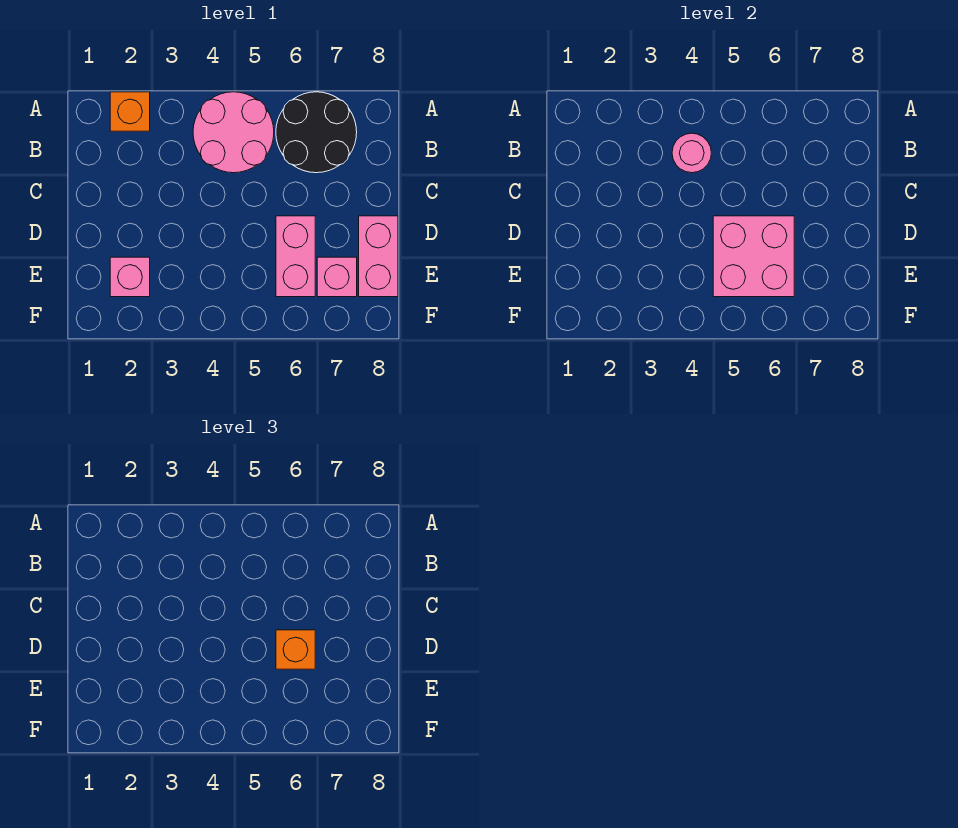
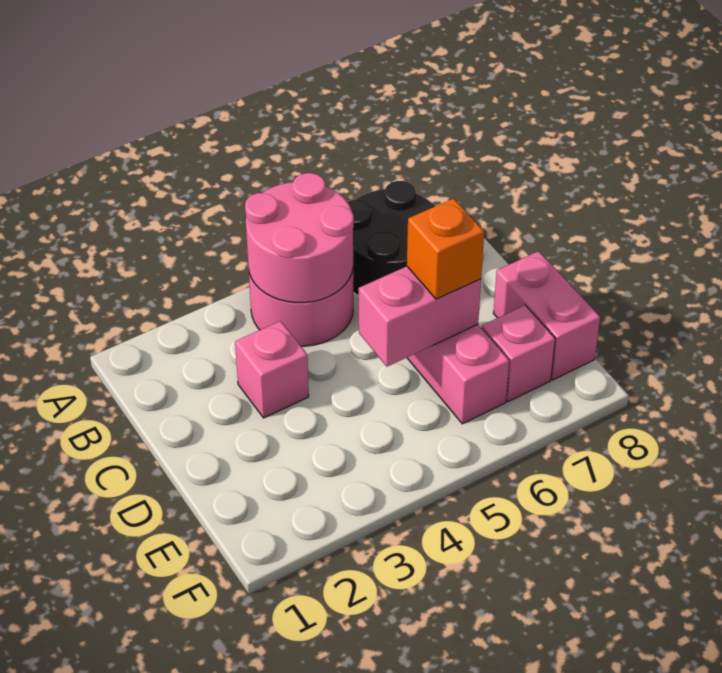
orange brick A2 level 1 -> none
pink round brick B4 level 2 -> pink round brick A4:B5 level 2
pink brick D5:E6 level 2 -> pink brick D5:D6 level 2
pink brick E2 level 1 -> pink brick C3 level 1

